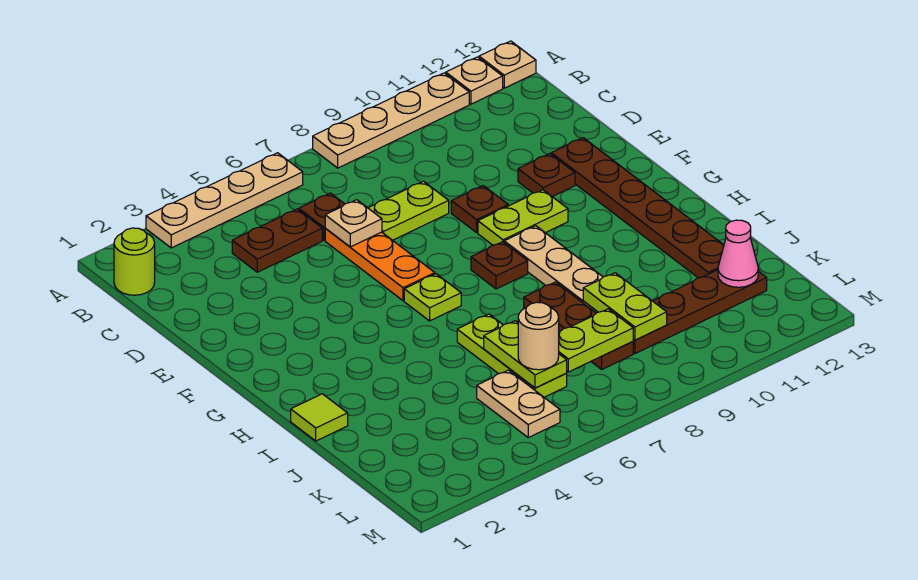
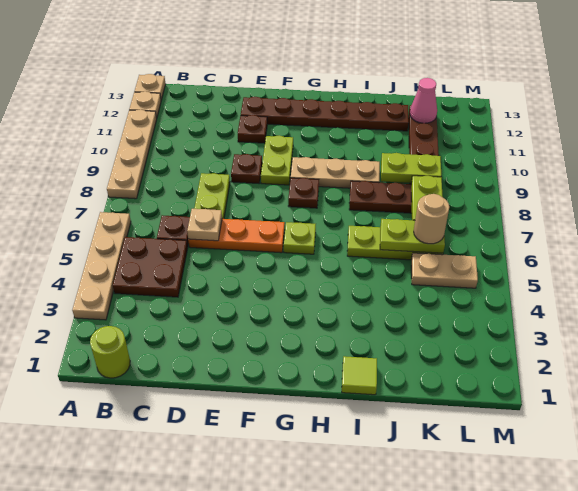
brown plate C4:C5 level 1 -> brown plate B4:C5 level 1

